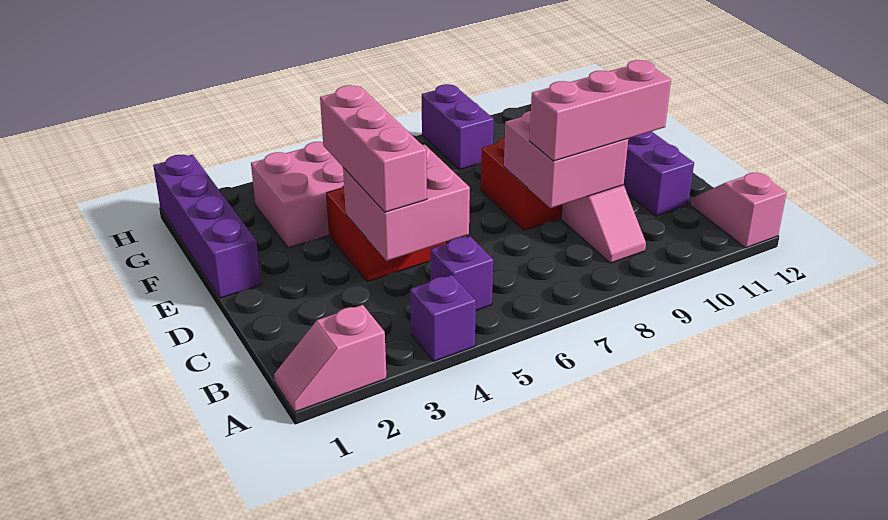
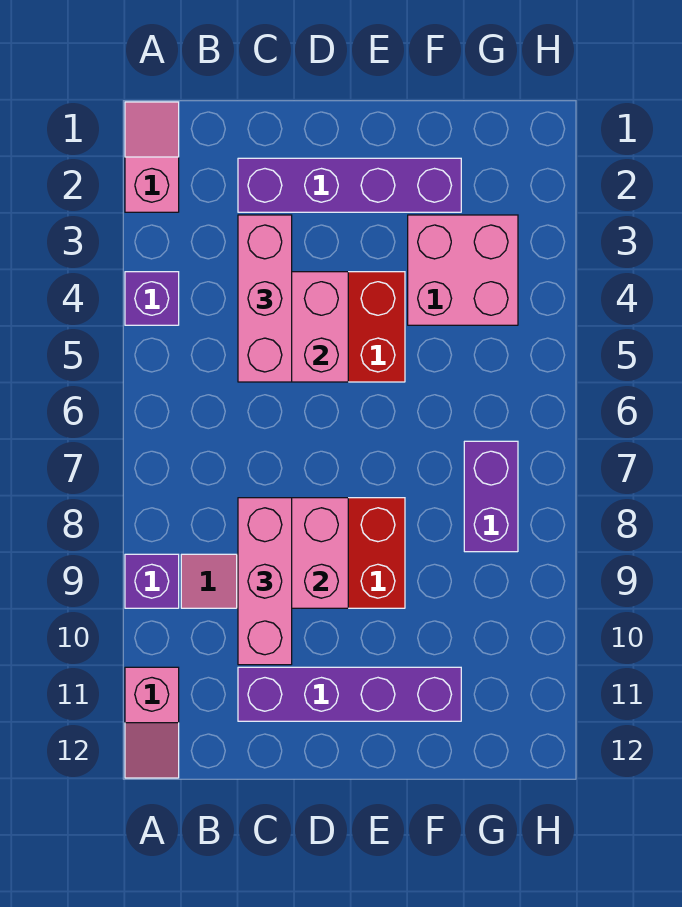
pink slope A12:B12 level 1 top A -> pink slope A11:A12 level 1 top 11
purple brick B5 level 1 -> purple brick A9 level 1
pink brick C4:E4 level 3 -> pink brick C3:C5 level 3
purple brick E1:H1 level 1 -> purple brick C2:F2 level 1
purple brick G8:H8 level 1 -> purple brick G7:G8 level 1

